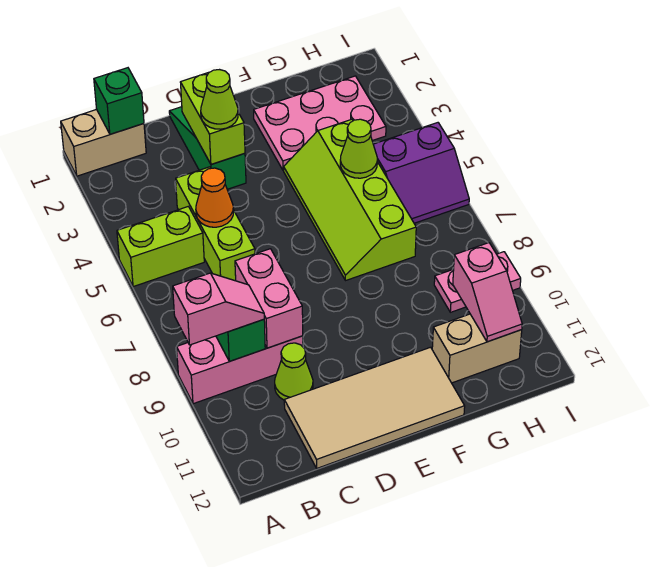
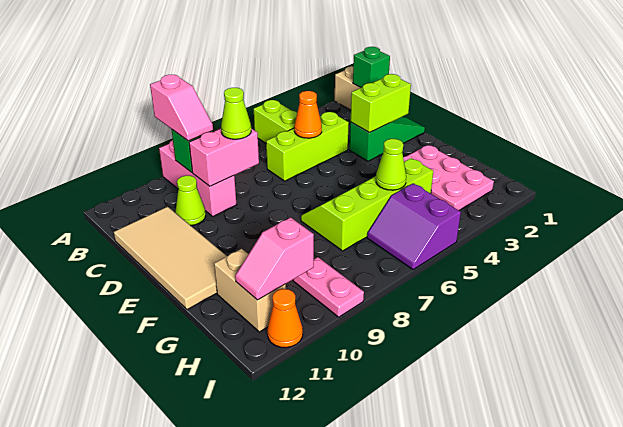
lime cone D3 level 3 -> lime cone C8 level 3
none -> orange cone I11 level 1

